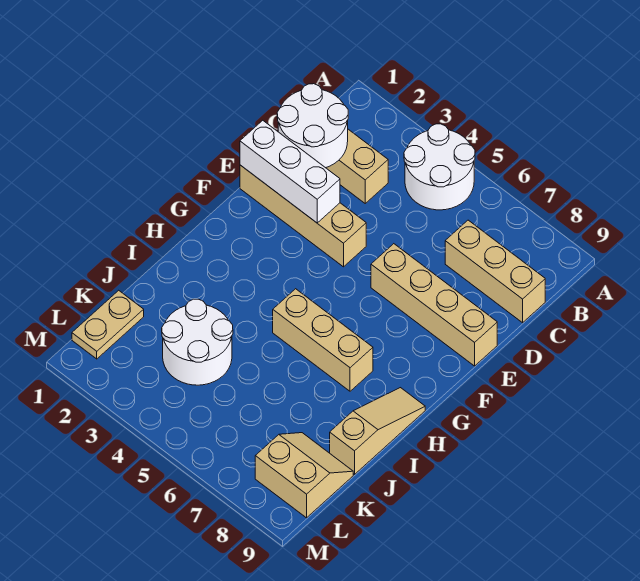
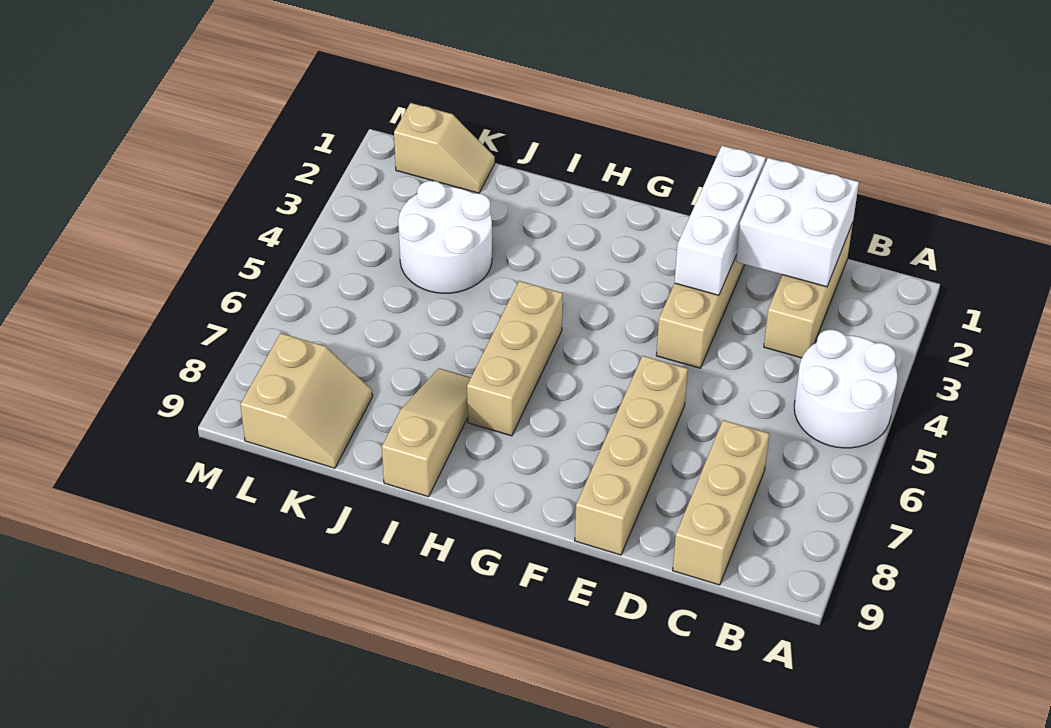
white round brick C1:D2 level 2 -> white brick C1:D2 level 2
tan slope H9:J9 level 1 top J -> tan slope I7:I9 level 1 top 9
tan plate K1:L1 level 1 -> tan slope K1:L1 level 1 top L

